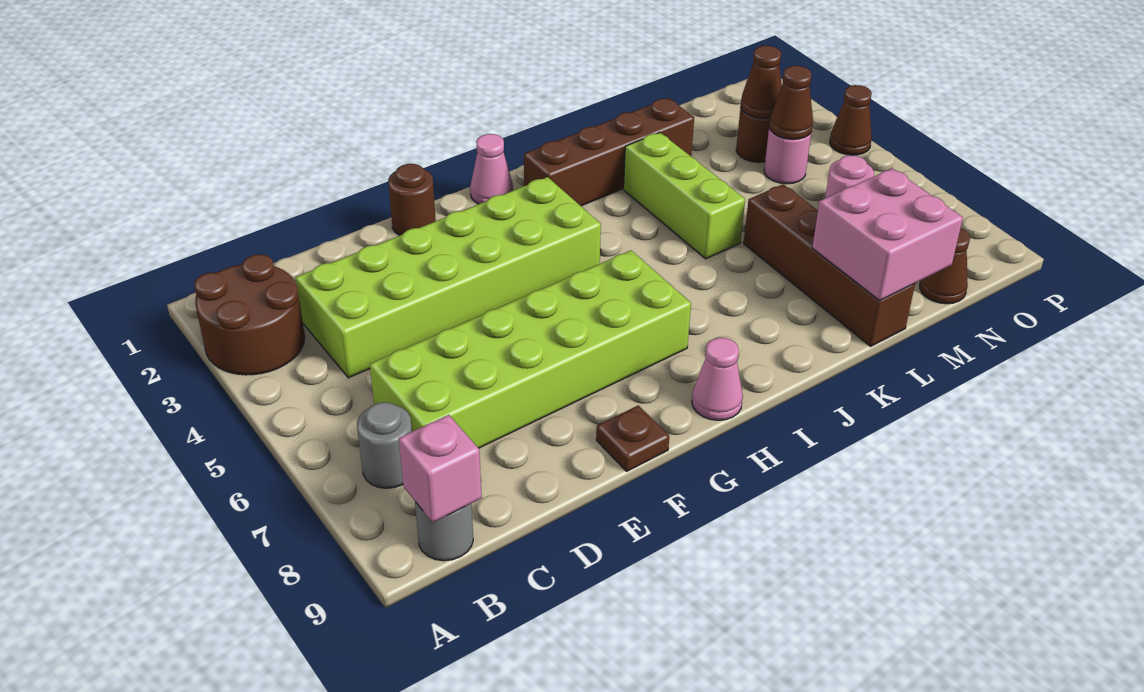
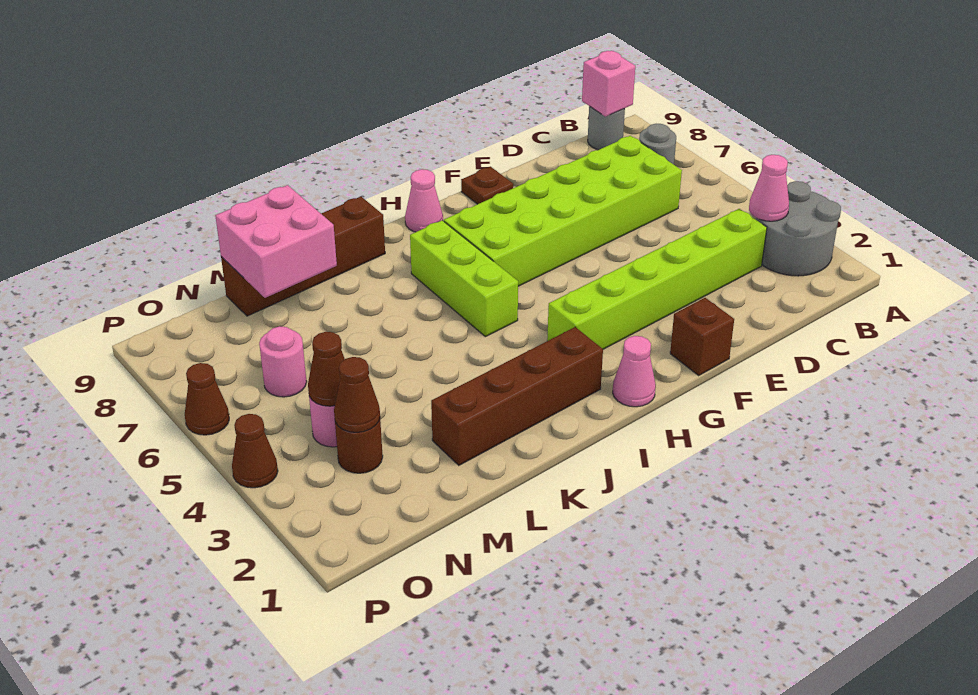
brown round brick A2:B3 level 1 -> grey round brick A2:B3 level 1
none -> pink cone B3 level 2
lime brick C3:H4 level 1 -> lime brick C3:H3 level 1
brown round brick F1 level 1 -> brown brick F1 level 1
lime brick K3:K5 level 1 -> lime brick I5:I7 level 1
brown brick L6:L9 level 1 -> brown brick J9:M9 level 1
brown cone N9 level 1 -> brown cone P6 level 1

